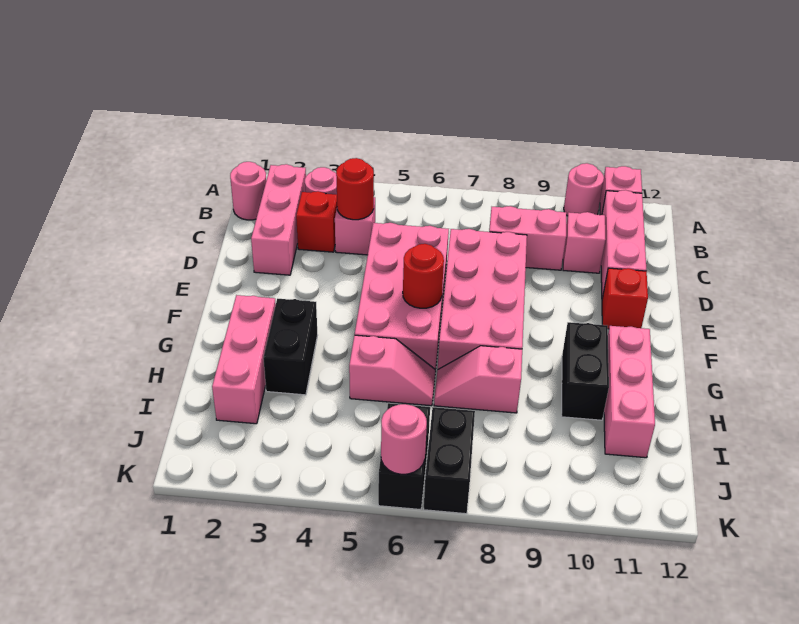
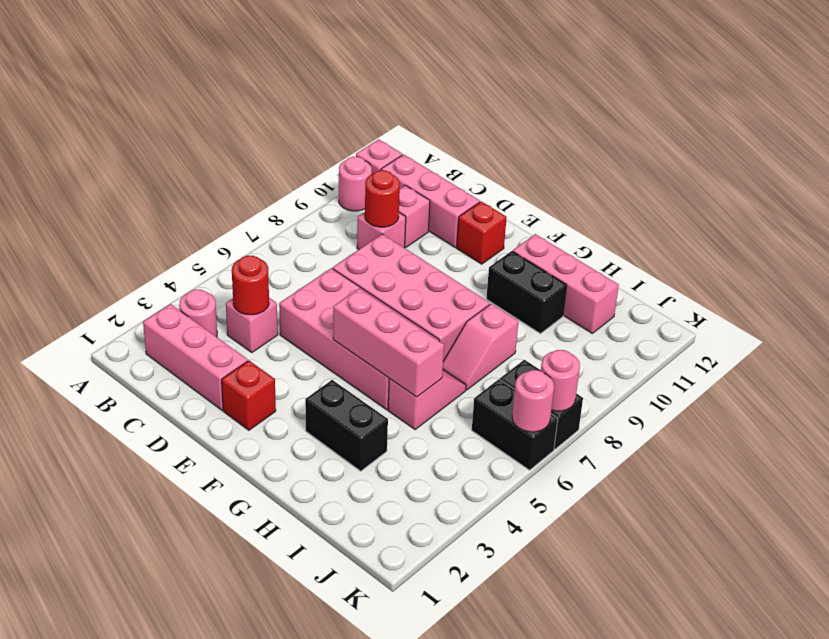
pink round brick B1 level 1 -> pink round brick K7 level 2
red brick C3 level 1 -> red brick E2 level 1
pink brick C8:C9 level 1 -> pink brick C9 level 1
red round brick F6 level 2 -> red round brick C9 level 2
pink brick G2:I2 level 1 -> pink brick F5:H5 level 2

